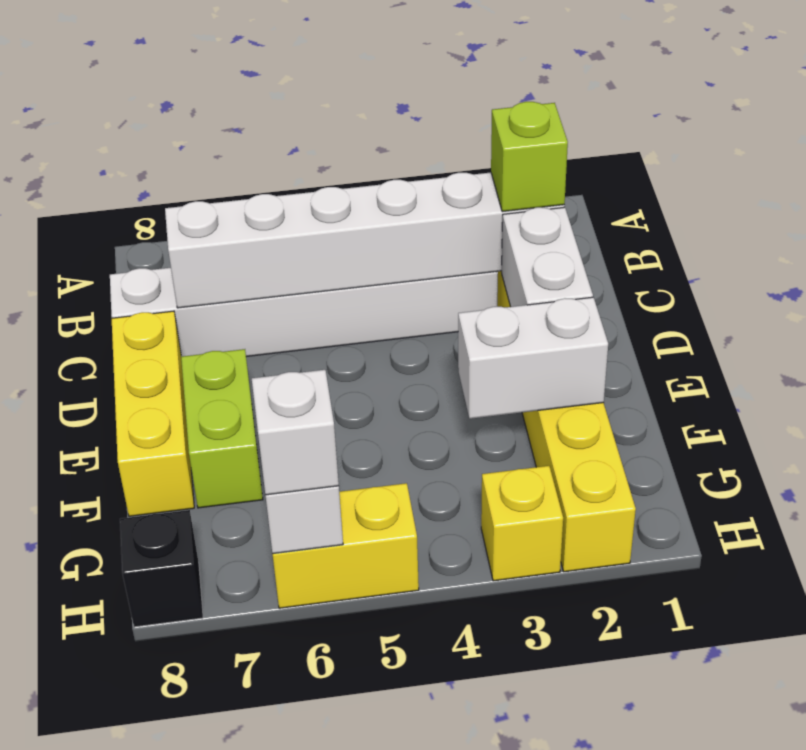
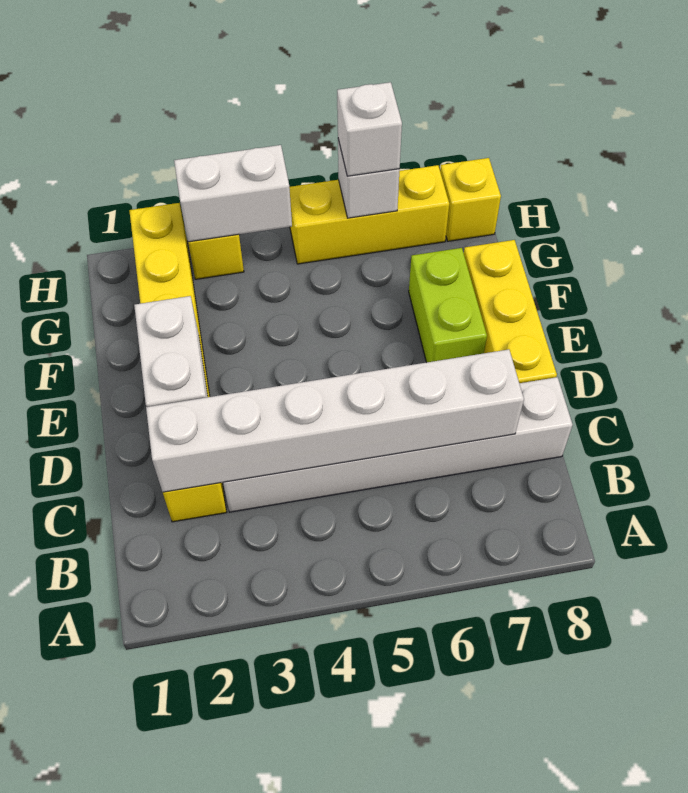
lime brick C2 level 3 -> none
white brick F2:F3 level 2 -> white brick H3:H4 level 2
yellow brick H5:H6 level 1 -> yellow brick H5:H7 level 1
black brick H8 level 1 -> yellow brick H8 level 1

